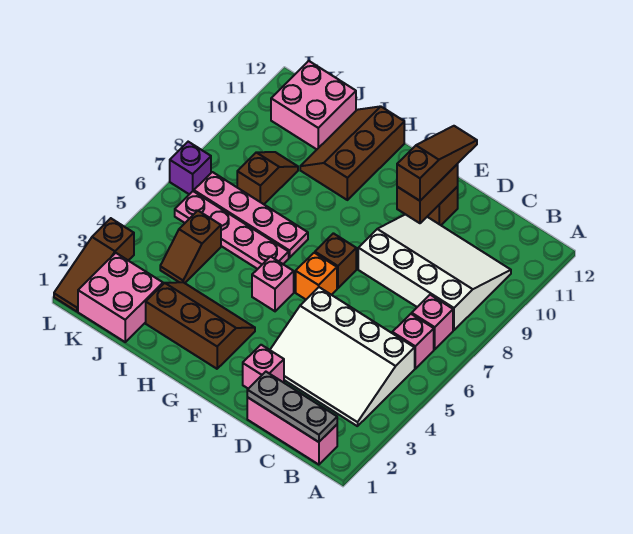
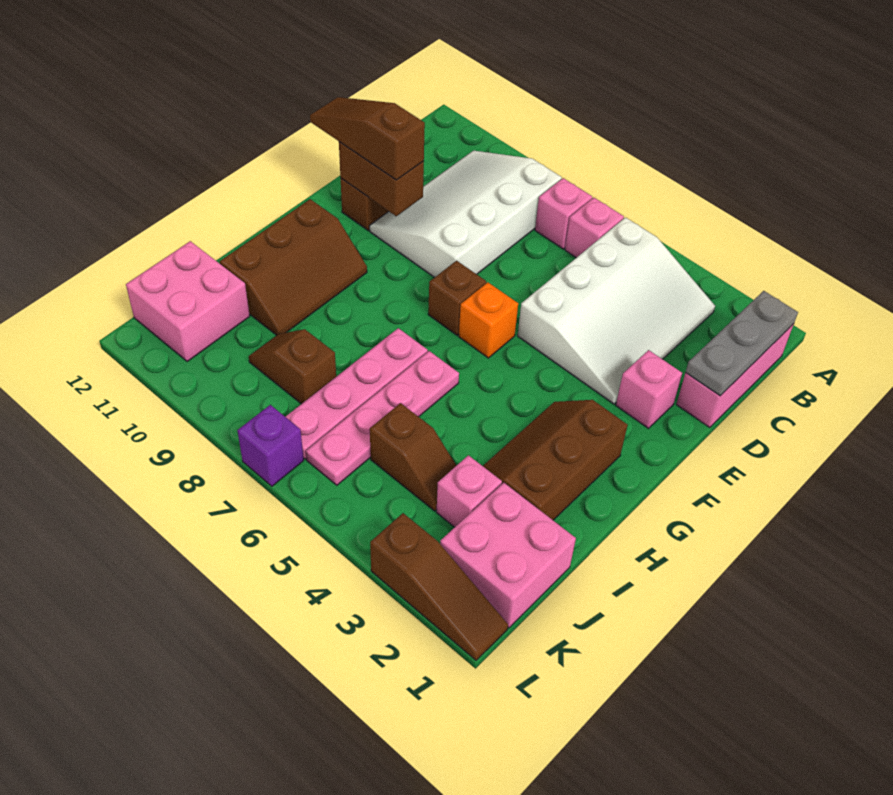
pink brick G5 level 1 -> pink brick J3 level 1
brown slope H10:I12 level 1 top H -> brown slope G10:I11 level 1 top 11

